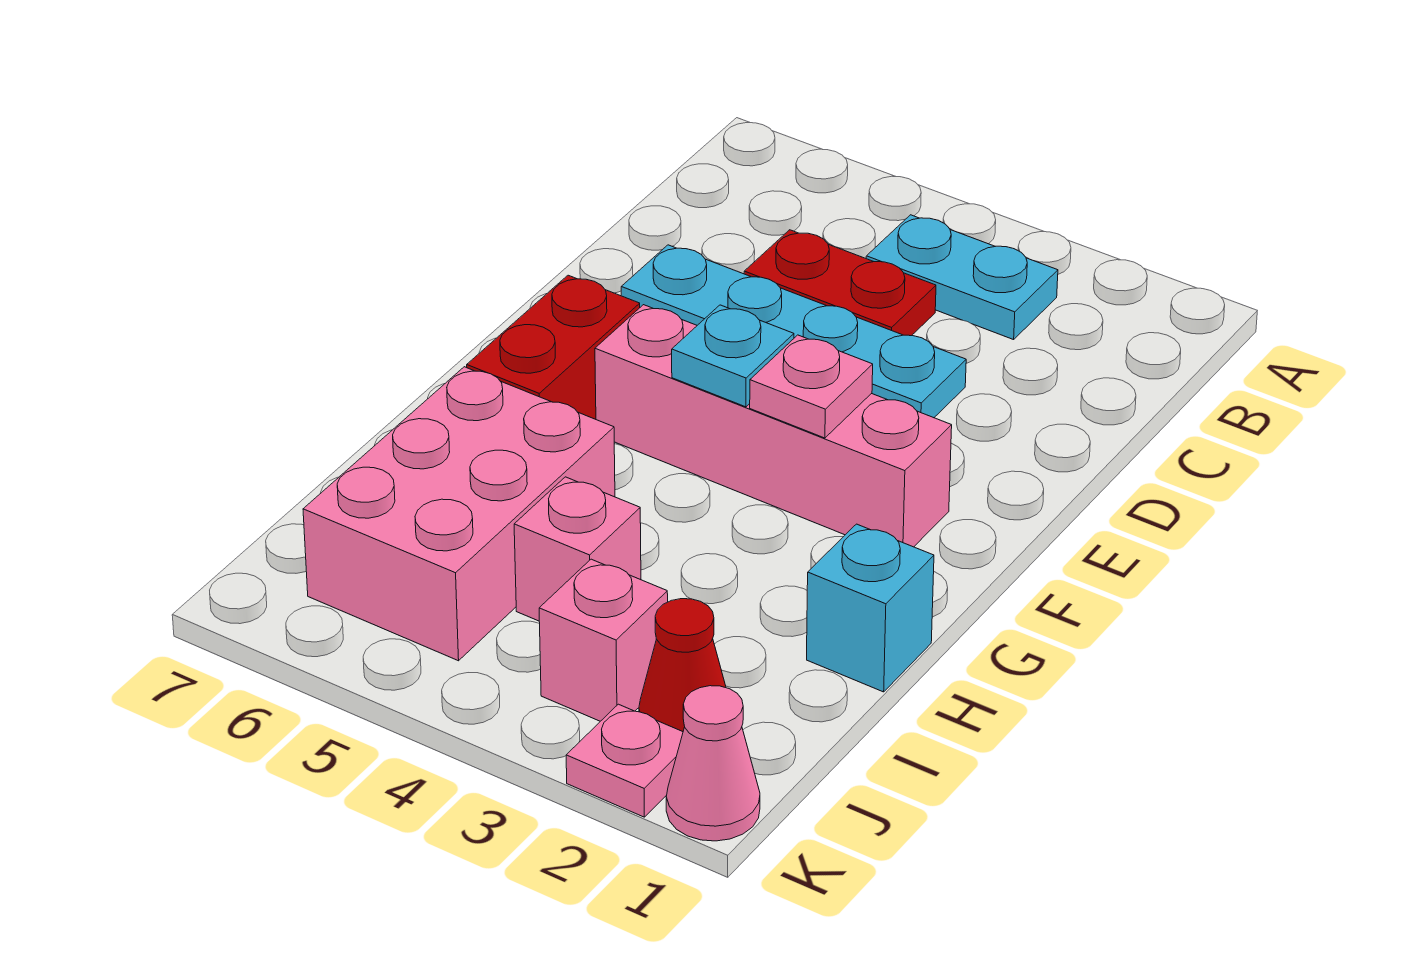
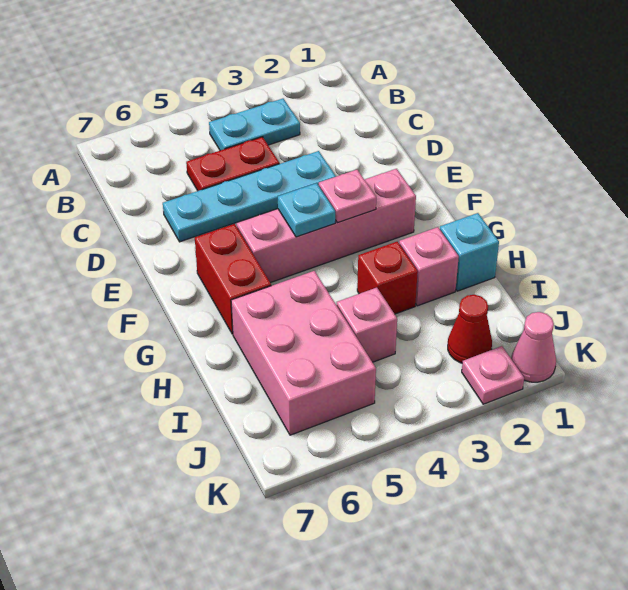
none -> red brick H3 level 1
pink brick J3 level 1 -> pink brick H2 level 1

